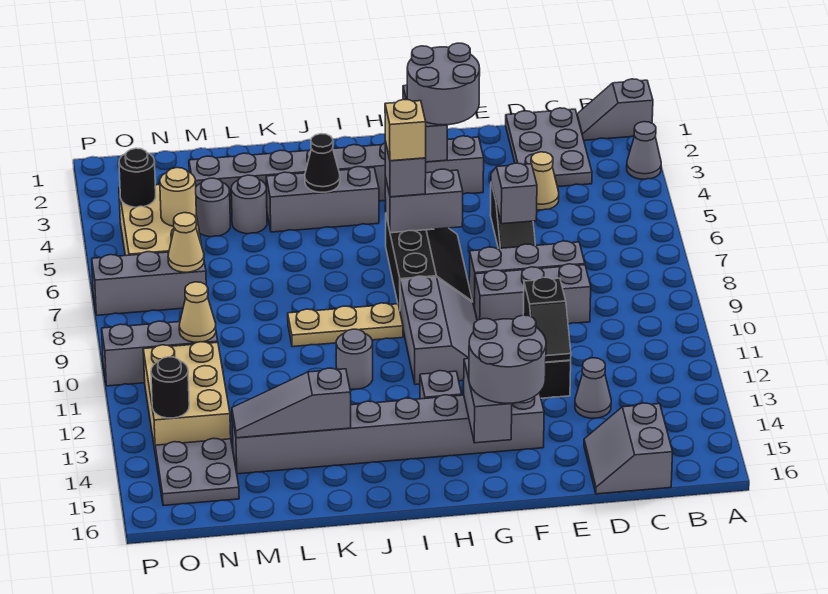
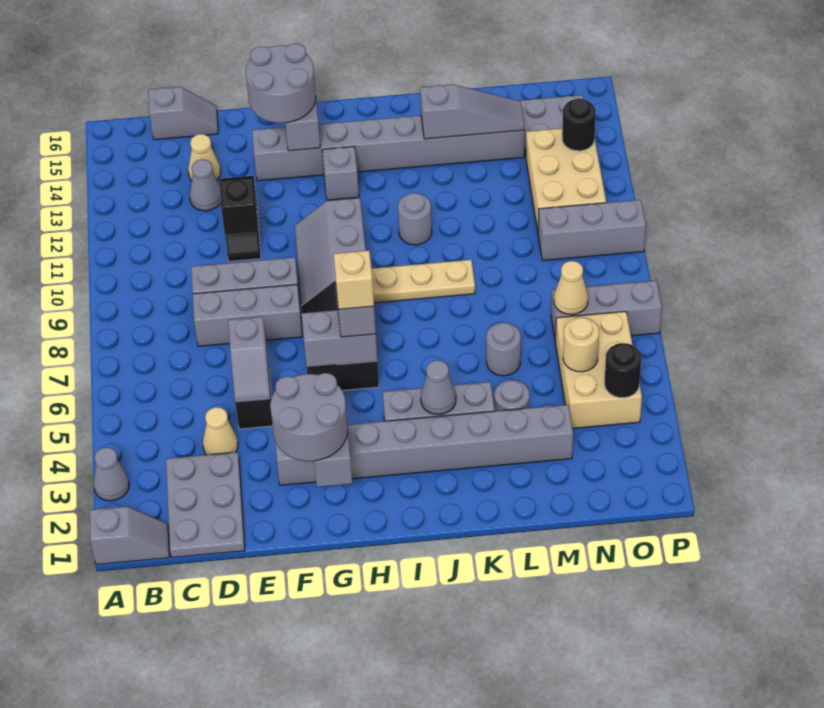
grey slope C15:D16 level 1 top C -> grey slope C16:D16 level 1 top C
black cone J4 level 2 -> grey cone J4 level 2
grey round brick M4 level 1 -> grey round brick L6 level 1
tan cone N10 level 2 -> tan cone D14 level 1

